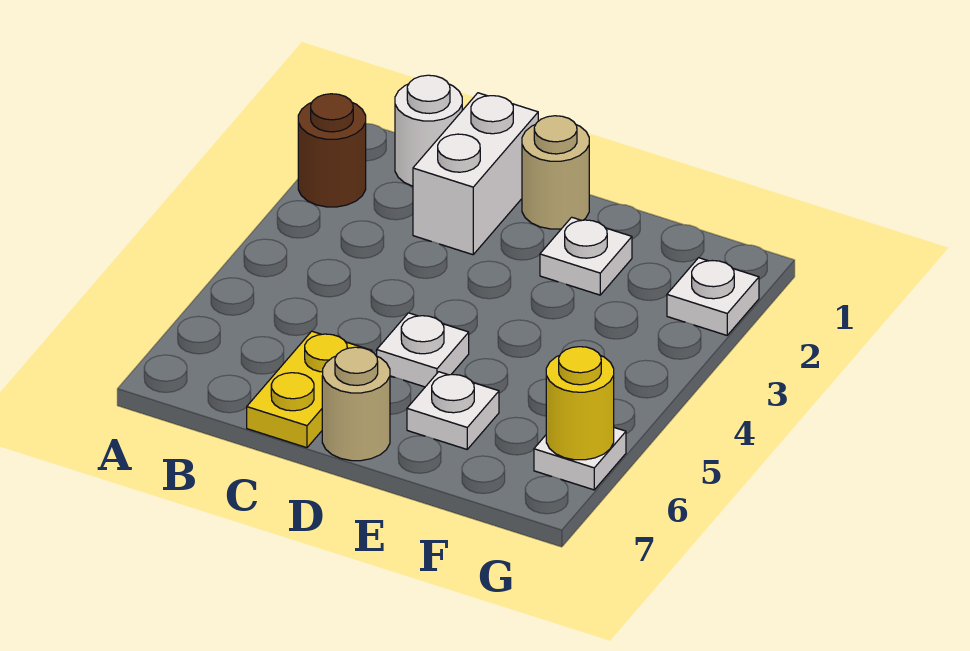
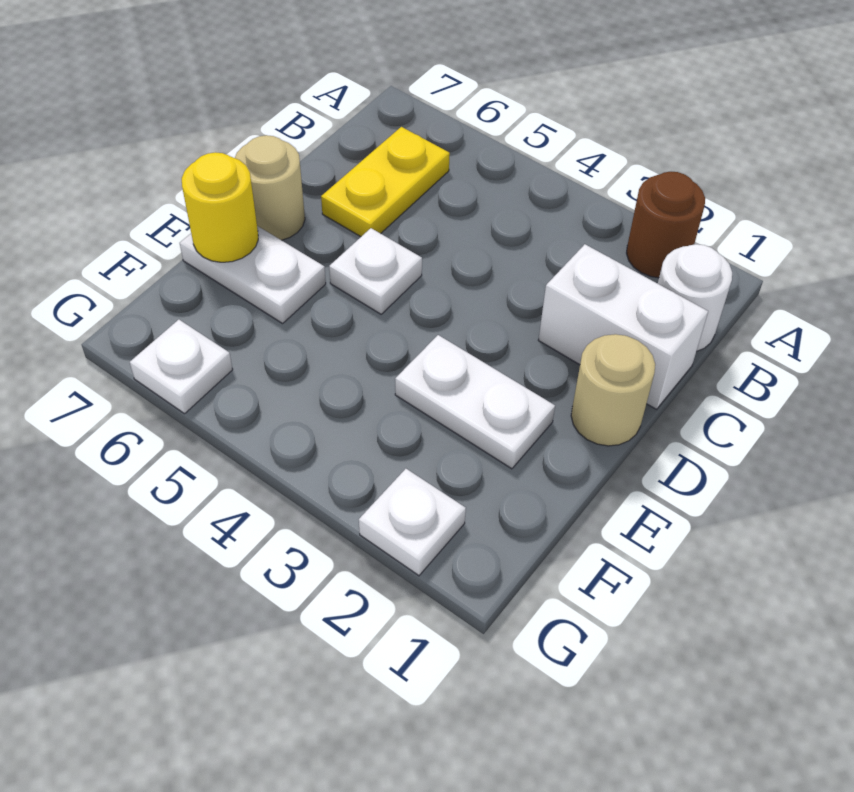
yellow plate C6:C7 level 1 -> yellow plate B6:C6 level 1
white plate E2 level 1 -> white plate E2:E3 level 1
white plate E6 level 1 -> white plate E6:E7 level 1
yellow round brick G6 level 2 -> yellow round brick E7 level 2

